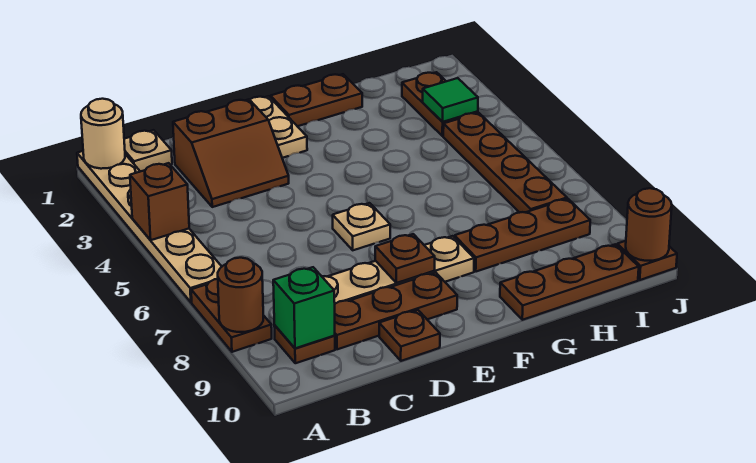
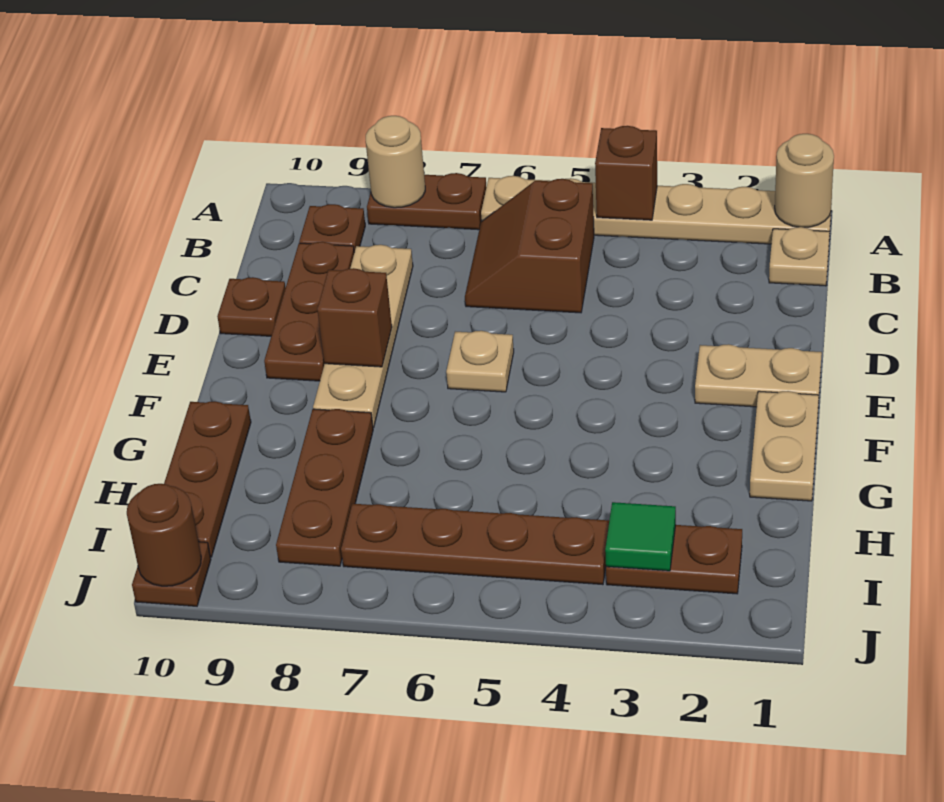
brown round brick A8 level 2 -> tan round brick A8 level 2
green brick B9 level 2 -> none
brown slope C2:D3 level 1 top 2 -> brown slope B5:C6 level 1 top 5
brown plate E8 level 2 -> brown brick E8 level 2
brown plate F1:G1 level 1 -> tan plate F1:G1 level 1

